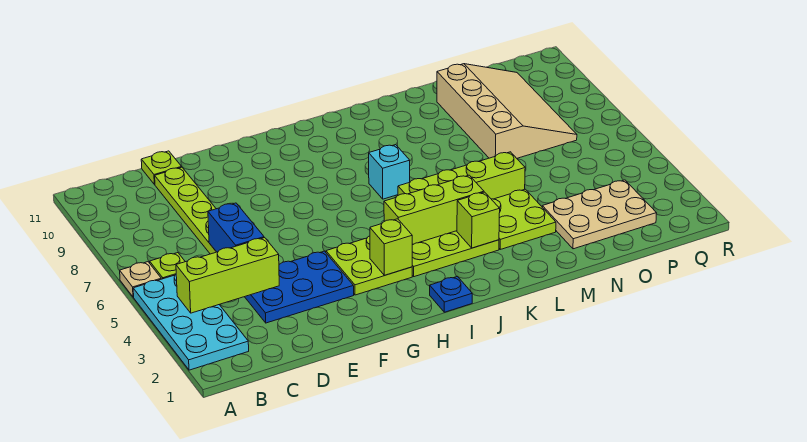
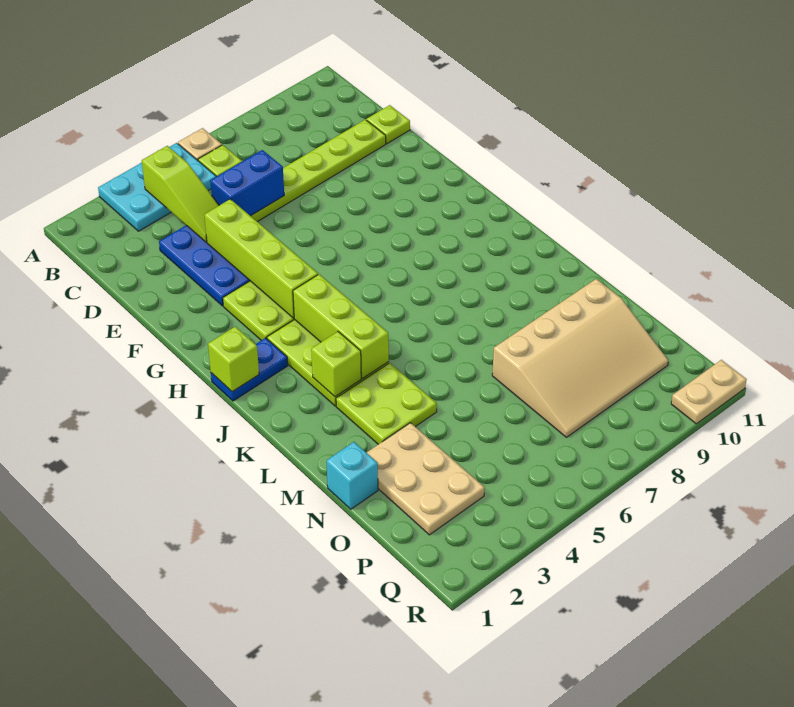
cyan plate A2:B5 level 1 -> cyan plate A3:B5 level 1
lime brick B4:D4 level 2 -> lime slope B4:D4 level 2 top B
lime brick H3 level 2 -> lime brick I1 level 2
blue plate I1 level 1 -> blue plate I1:I2 level 1
lime brick J5:M5 level 1 -> lime brick E4:H4 level 2
cyan brick J7 level 1 -> cyan brick N1 level 1
none -> tan plate R10:R11 level 1

